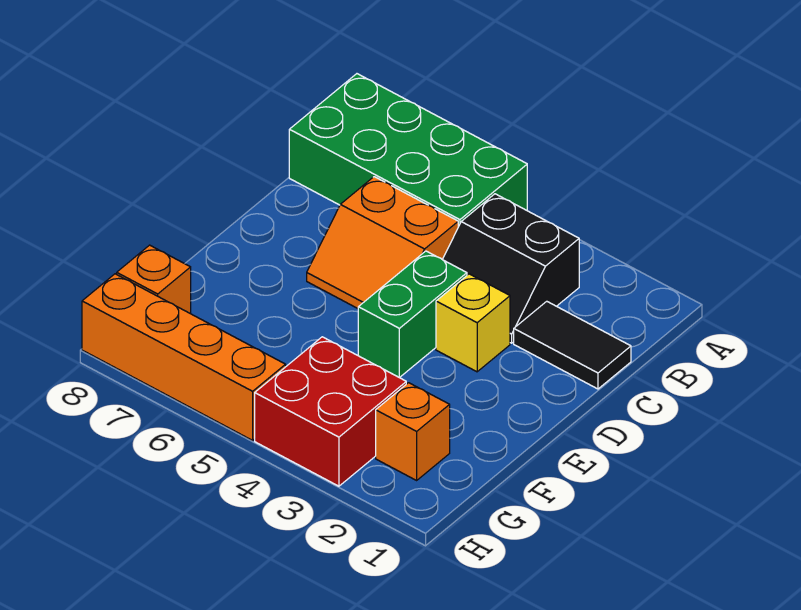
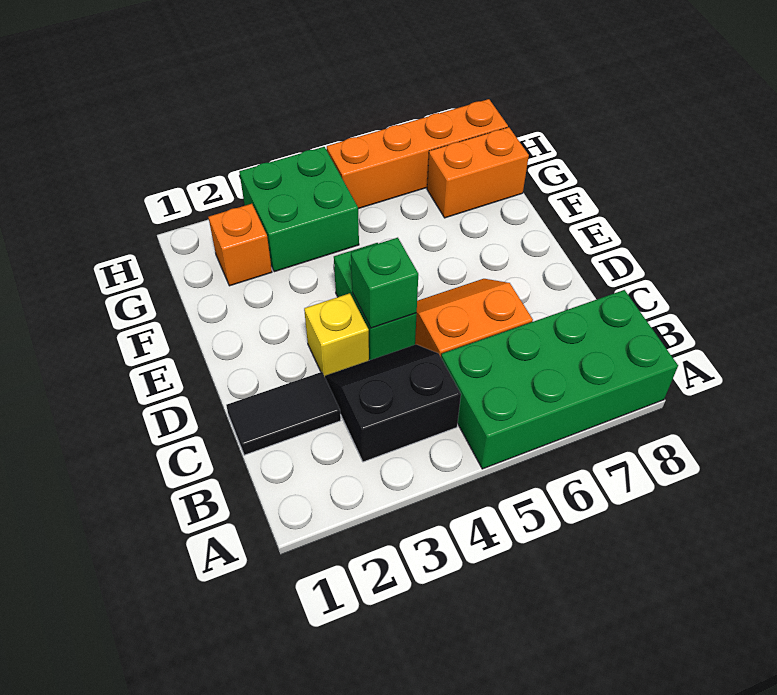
none -> green brick D4 level 2
red brick G3:H4 level 1 -> green brick G3:H4 level 1
orange brick G8 level 1 -> orange brick G7:G8 level 1

